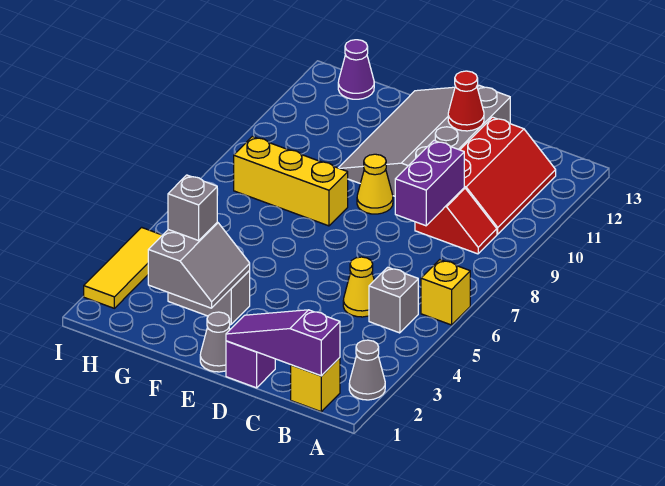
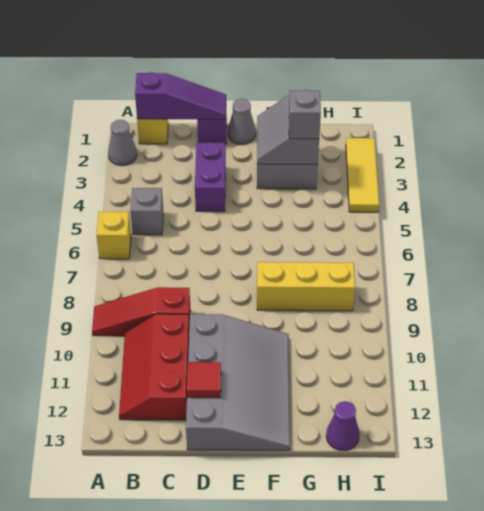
red slope B9:C9 level 1 top C -> red slope A9:C9 level 1 top C
yellow cone C5 level 1 -> none
purple brick C8:C9 level 2 -> purple brick D3:D4 level 1
red cone D12 level 2 -> red tile D12 level 2
yellow cone E9 level 1 -> none

